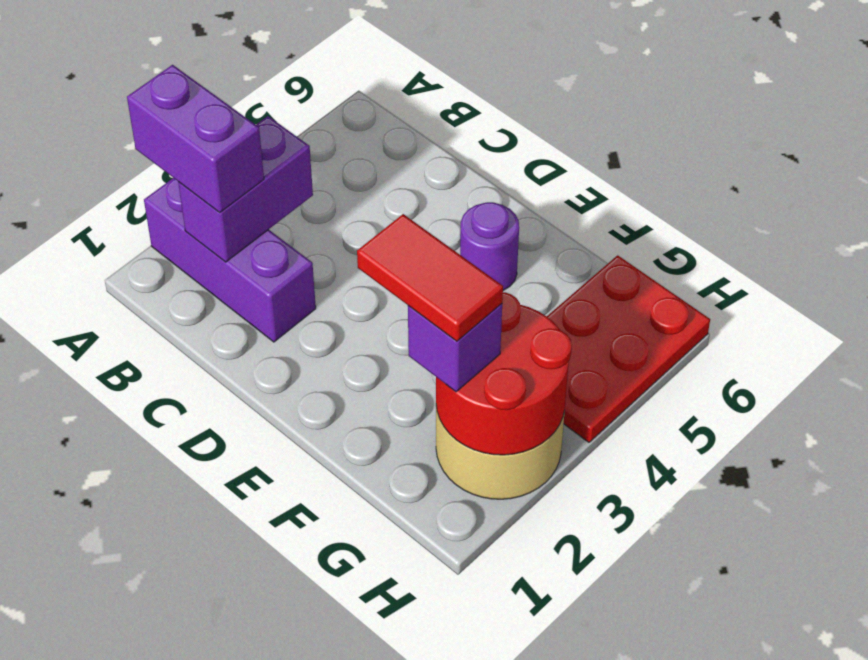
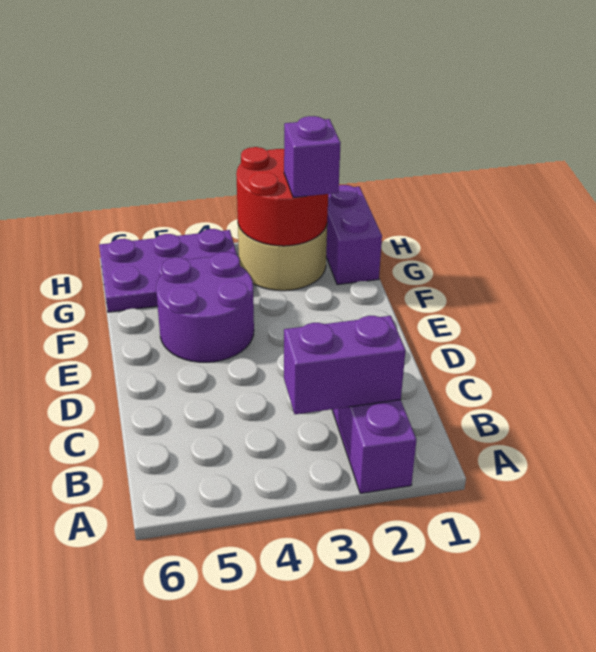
purple brick A2:B2 level 3 -> purple brick G1:H1 level 1
purple round brick E5 level 1 -> purple round brick E4:F5 level 1
red tile F2:G2 level 4 -> none
red plate G4:H6 level 1 -> purple plate G4:H6 level 1

